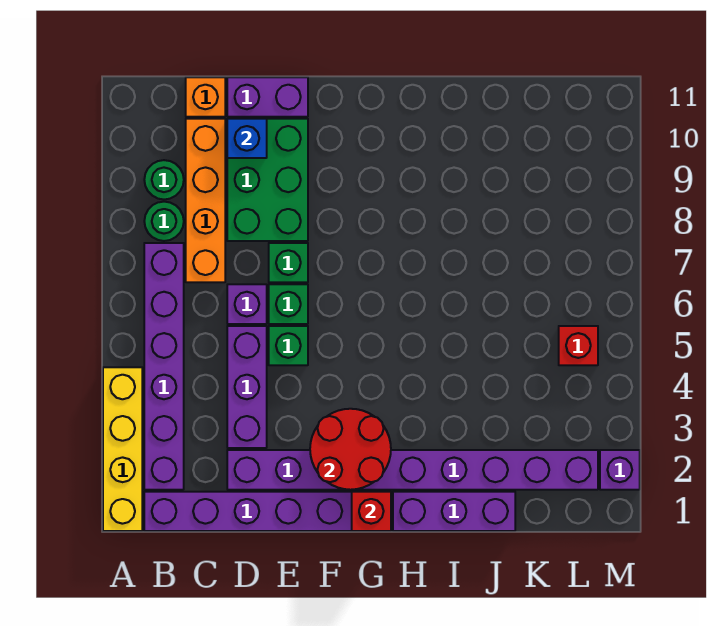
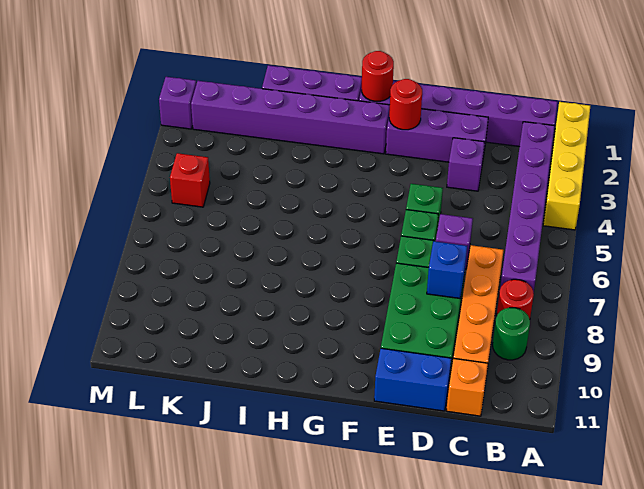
green round brick B8 level 1 -> red round brick B8 level 1
purple brick D3:D5 level 1 -> purple brick D3 level 1
blue brick D10 level 2 -> blue brick D8 level 2
purple brick D11:E11 level 1 -> blue brick D11:E11 level 1
red round brick F2:G3 level 2 -> red round brick F2 level 2
red brick G1 level 2 -> red round brick G1 level 2

